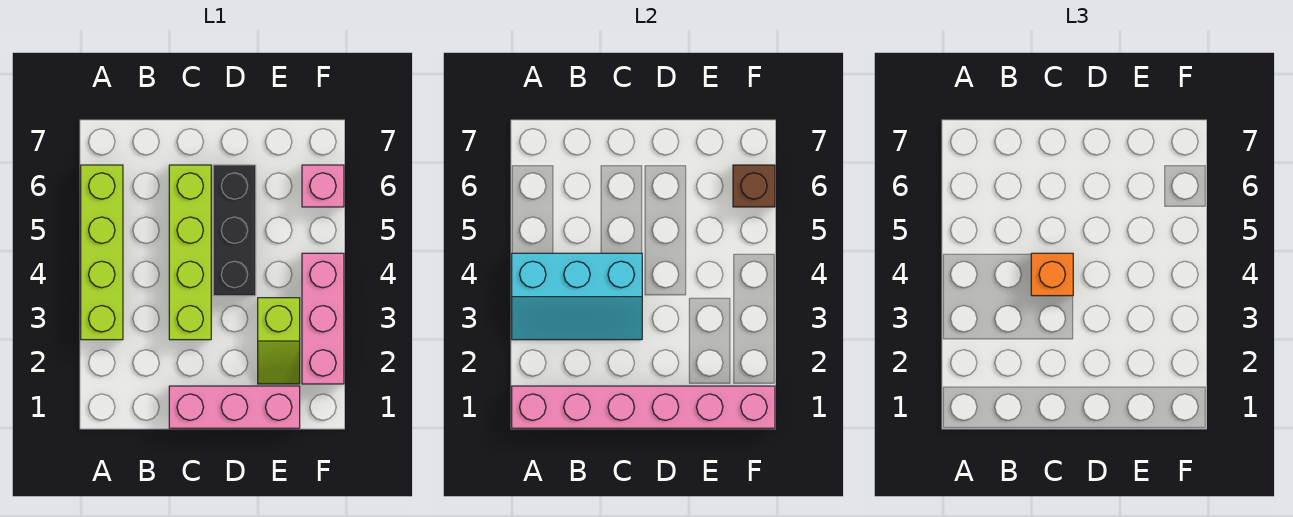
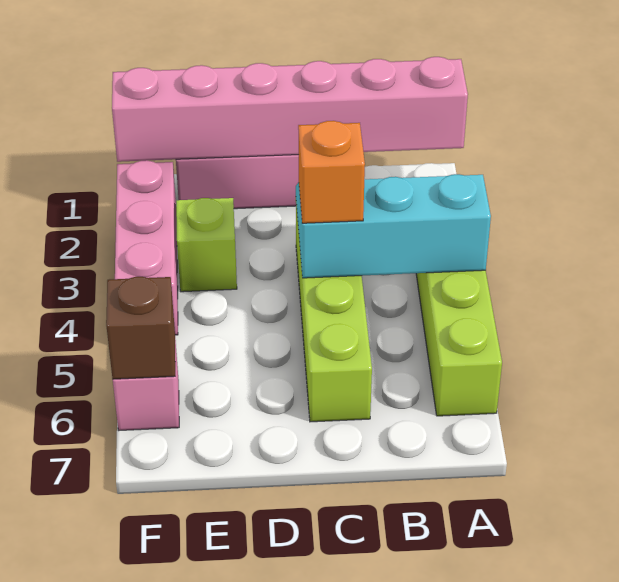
black brick D4:D6 level 1 -> none

